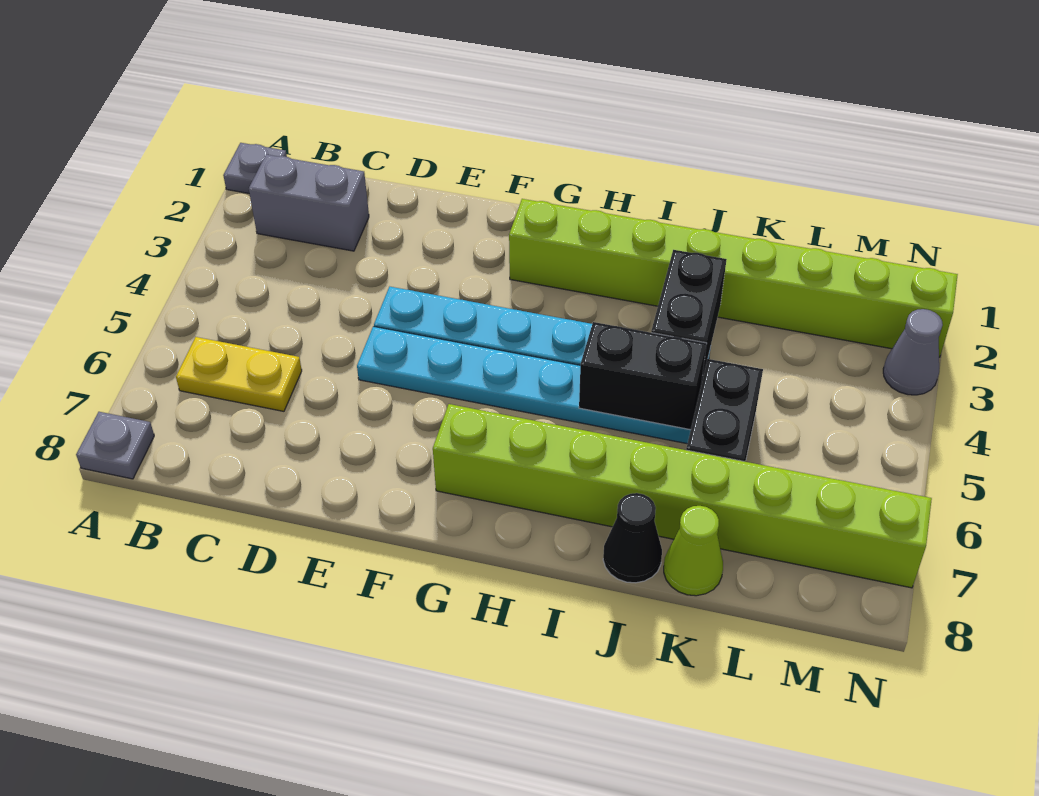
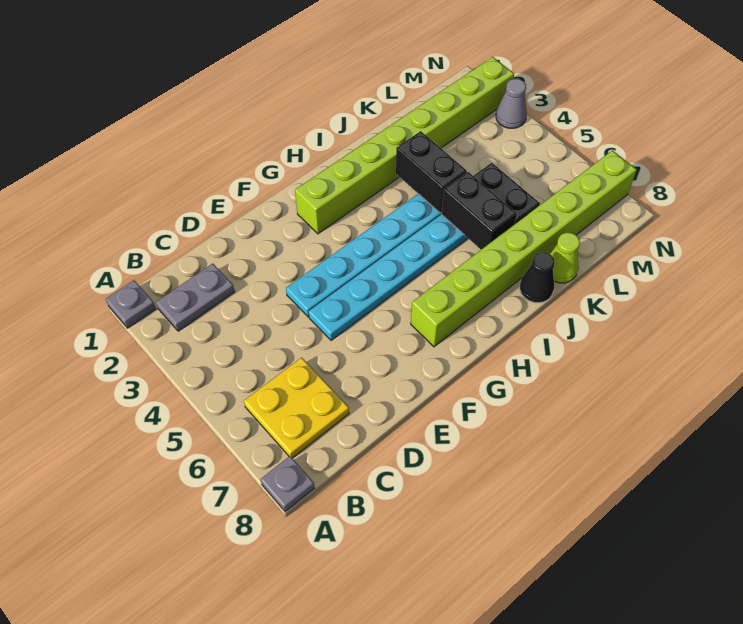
grey brick B2:C2 level 1 -> grey plate B2:C2 level 1
yellow plate B6:C6 level 1 -> yellow plate B6:C7 level 1
black brick I5:J5 level 2 -> black brick J5:J6 level 2

